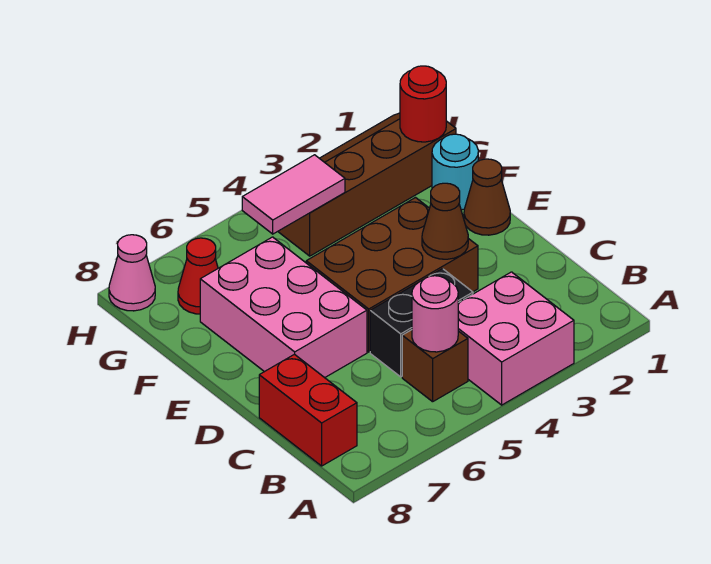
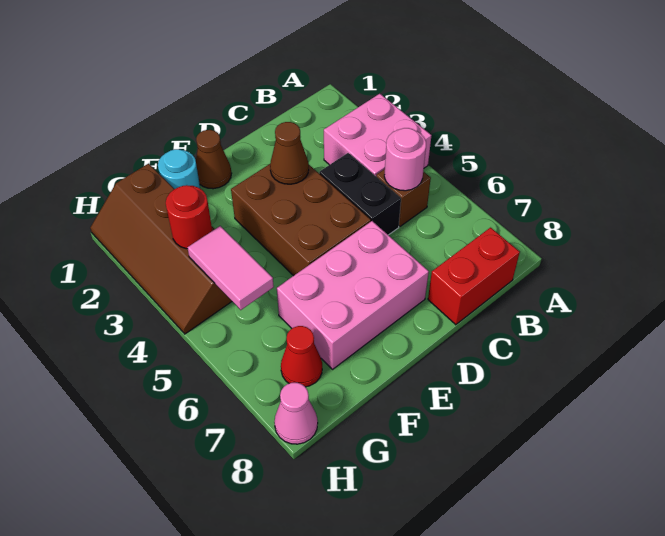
red round brick G1 level 2 -> red round brick G3 level 2

